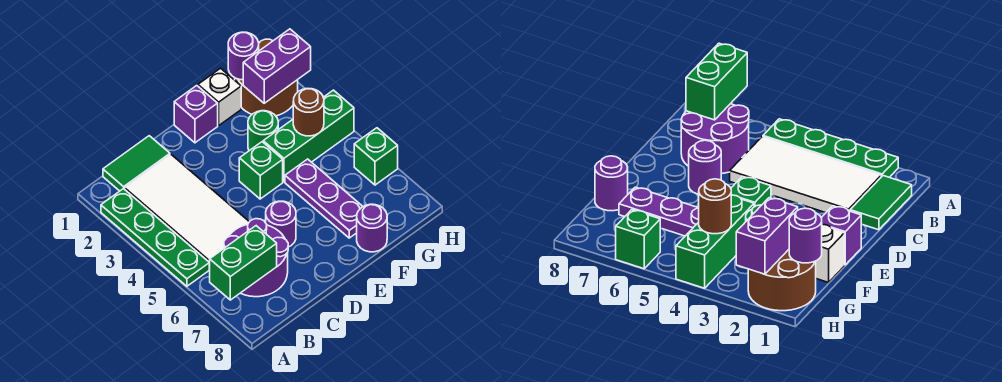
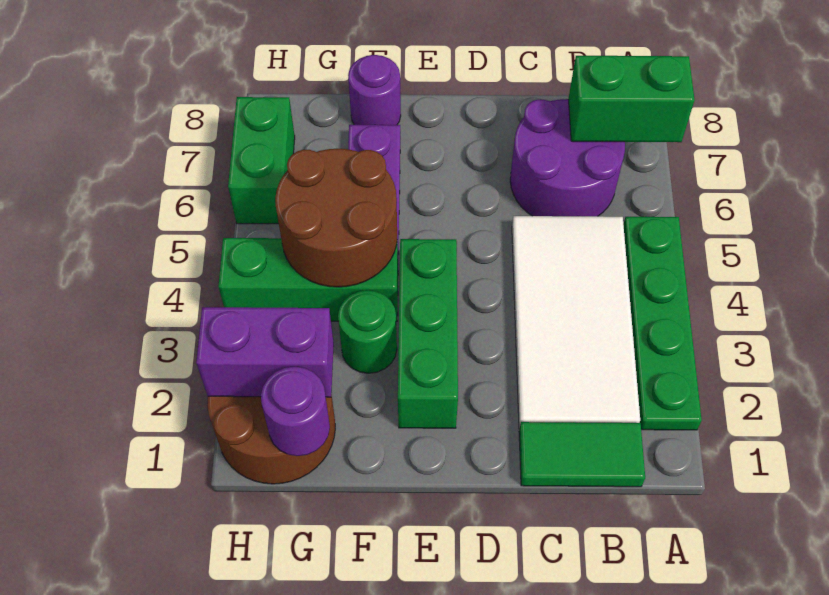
purple round brick D6 level 1 -> none
purple brick E1 level 1 -> none
green brick E4 level 1 -> green brick E2:E4 level 1
white brick F1 level 1 -> none
brown round brick G4 level 2 -> brown round brick F4:G5 level 2
green brick H6 level 1 -> green brick H6:H7 level 1

